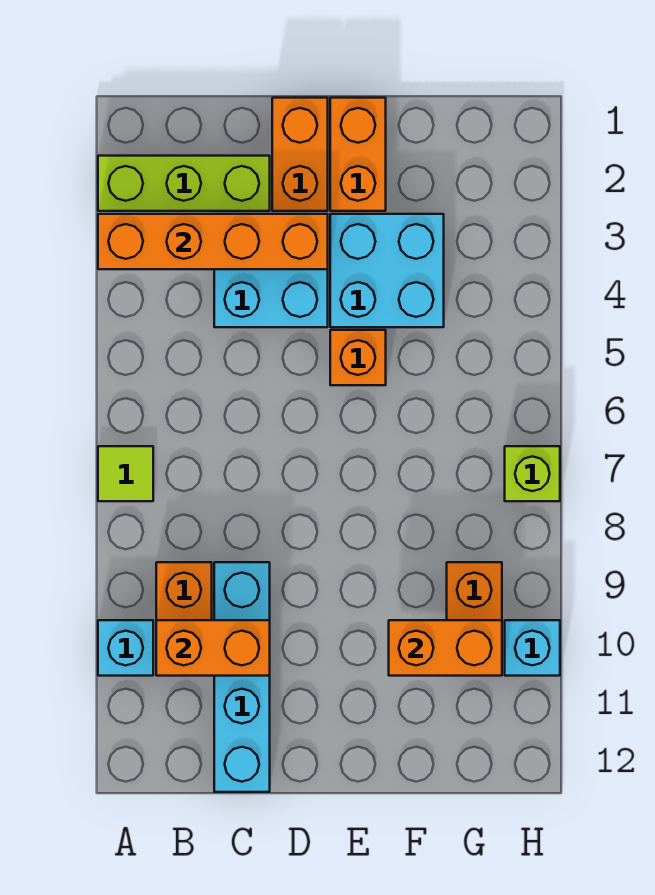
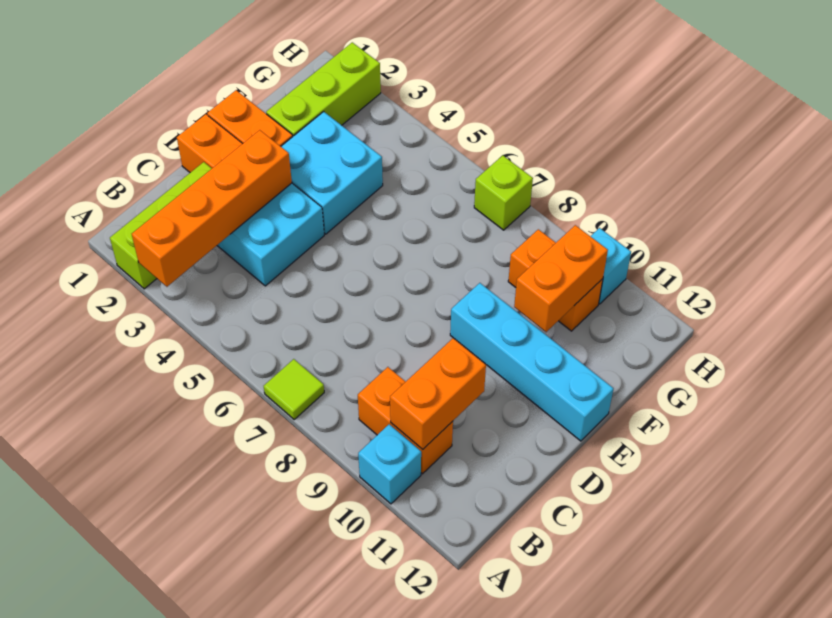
cyan brick C9:C12 level 1 -> cyan brick E9:E12 level 1
orange brick E5 level 1 -> none
none -> lime brick F2:H2 level 1

